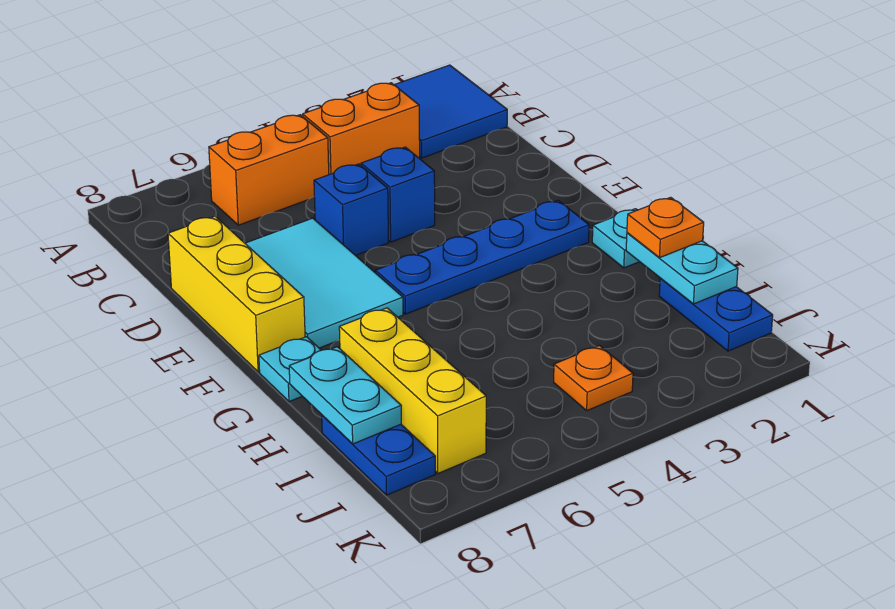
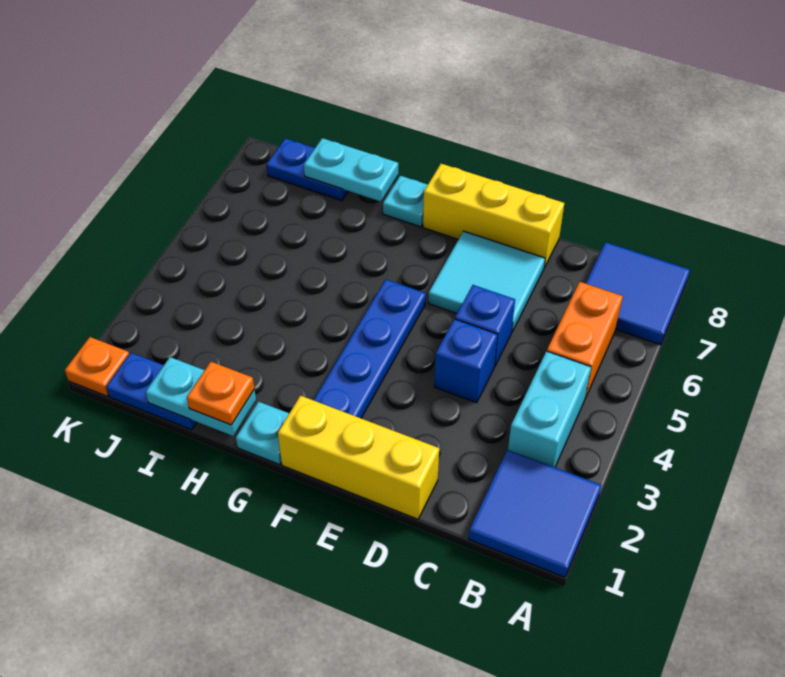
none -> blue tile A7:B8 level 1
orange brick B3:B4 level 1 -> cyan brick B3:B4 level 1
cyan tile D6:F7 level 1 -> cyan tile D6:E7 level 1
yellow brick H7:J7 level 1 -> yellow brick D1:F1 level 1
orange plate J4 level 1 -> orange plate K1 level 1

